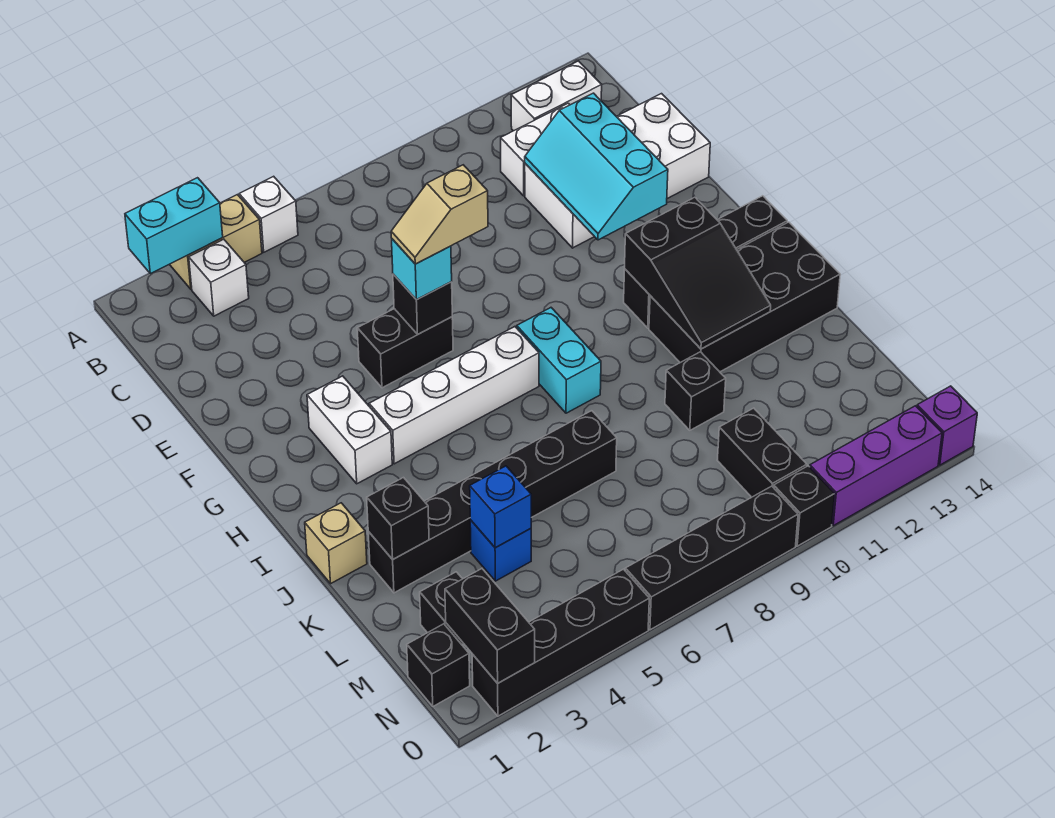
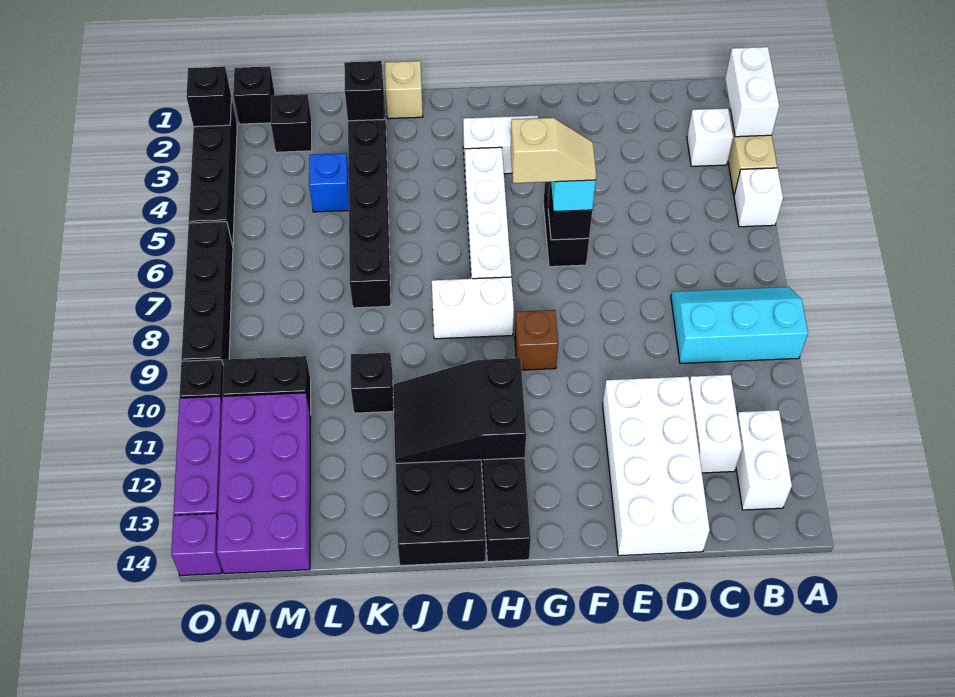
cyan brick A2:A3 level 2 -> white brick A2:A3 level 2
cyan slope D11:F12 level 2 top 12 -> cyan slope A8:C9 level 1 top 9
tan slope F6:F7 level 4 top 7 -> tan slope F6:G6 level 4 top G
none -> brown brick G9 level 1
cyan brick H8:I8 level 1 -> white brick H8:I8 level 1
blue brick L4 level 2 -> none
none -> purple brick M11:N14 level 1
black brick N2:O2 level 2 -> black brick O2 level 2

